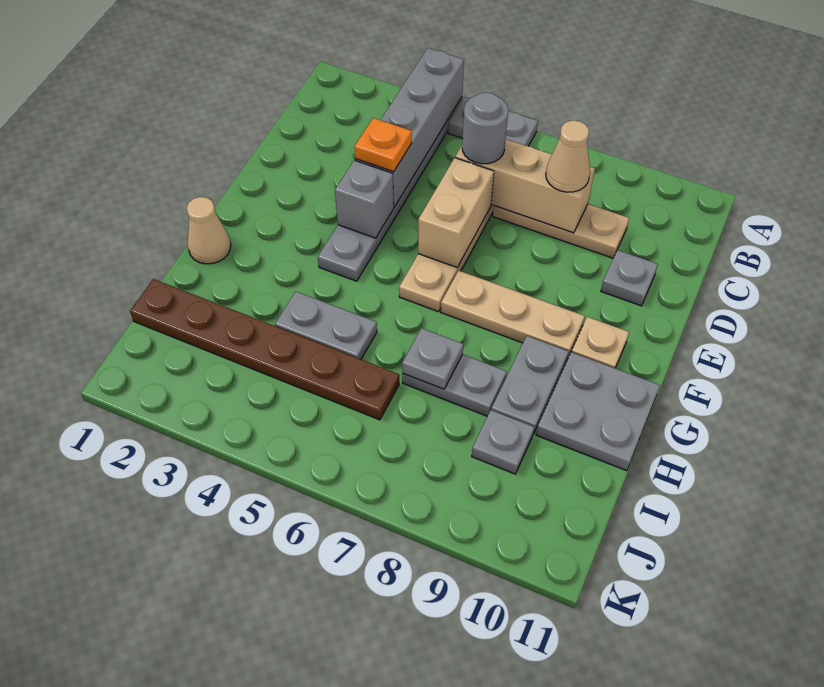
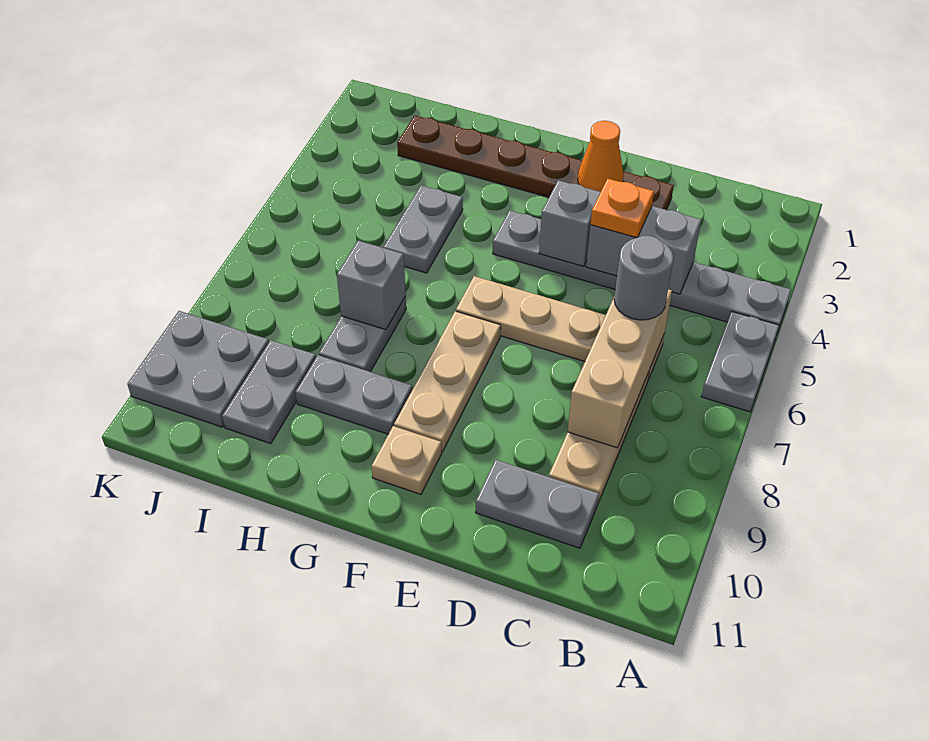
grey brick A4:D4 level 2 -> grey brick C4:D4 level 2
tan cone C8 level 3 -> none
tan brick D6:E6 level 2 -> none
grey plate D10 level 1 -> grey plate C10:D10 level 1
none -> orange cone E2 level 2
tan cone G1 level 1 -> none
grey plate G10:H11 level 1 -> grey plate J9:K10 level 1
grey plate H7 level 2 -> grey brick H7 level 2
brown plate I1:I6 level 1 -> brown plate D2:I2 level 1
grey plate I9 level 1 -> grey plate I9:I10 level 1

